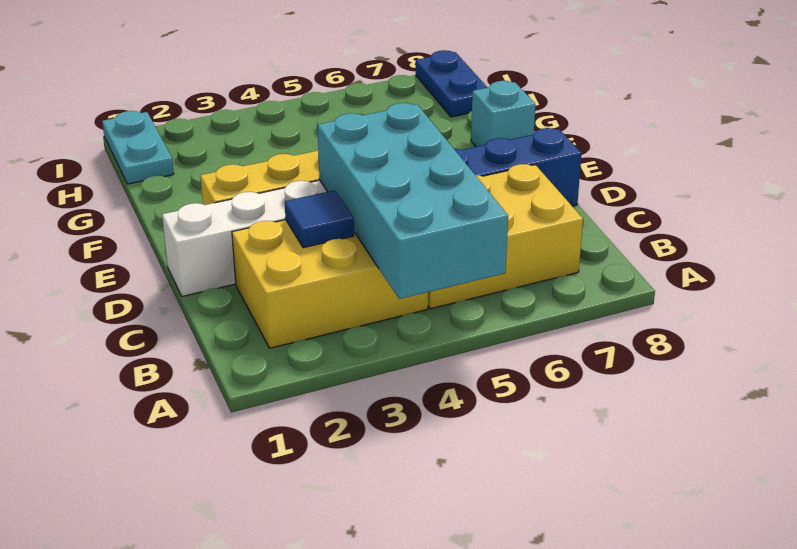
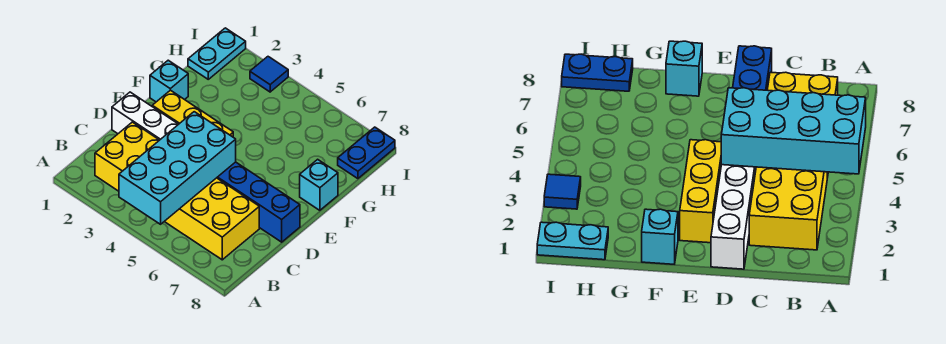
blue tile C3 level 2 -> blue tile I3 level 1
none -> cyan brick F1 level 1

